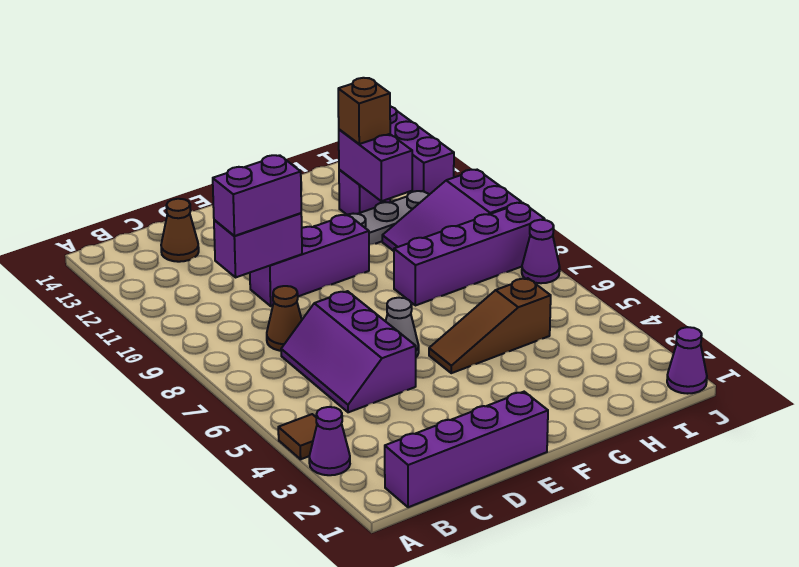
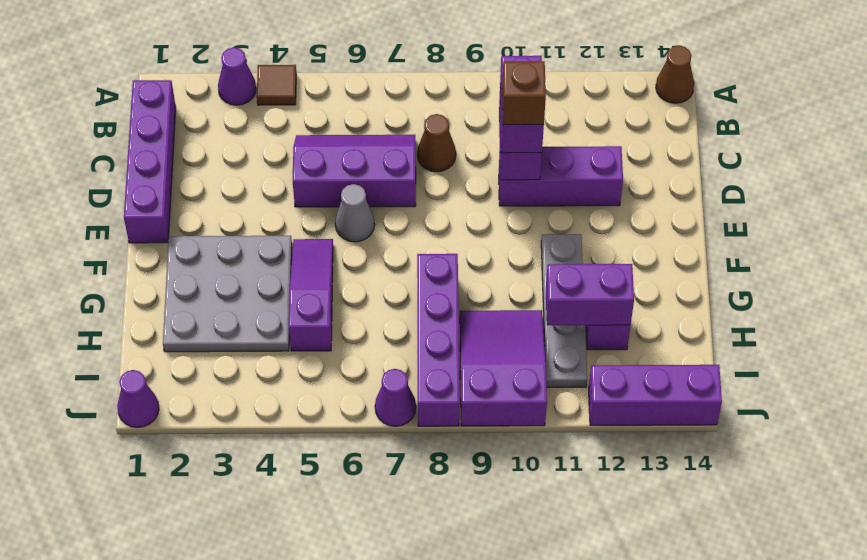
brown cone C13 level 1 -> brown cone A14 level 1
purple brick D10:F10 level 1 -> purple brick D10:D12 level 1
none -> grey plate F2:H4 level 1
brown slope F5:H5 level 1 top H -> purple slope F5:H5 level 1 top H
brown brick H12 level 3 -> brown brick D10 level 4

